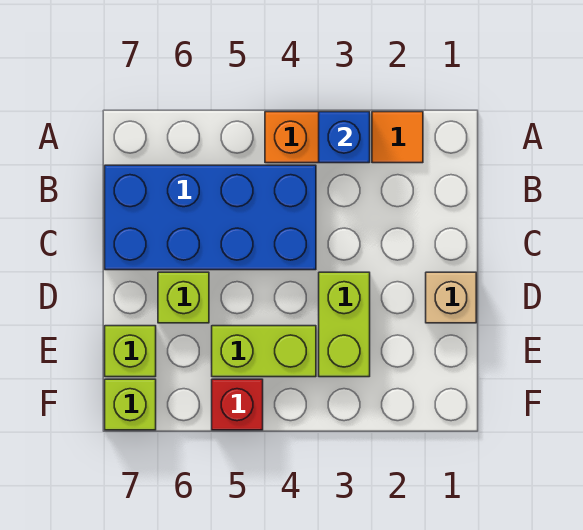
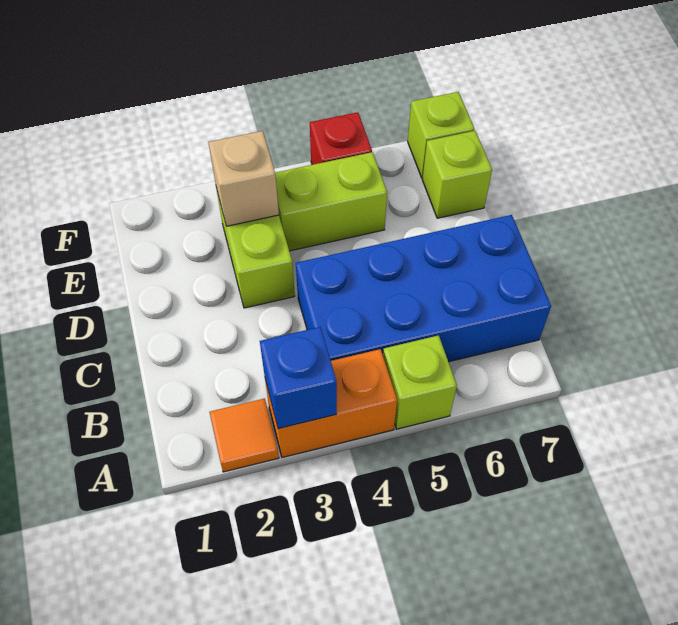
tan brick D1 level 1 -> tan brick E3 level 2
lime brick D6 level 1 -> lime brick A5 level 1

